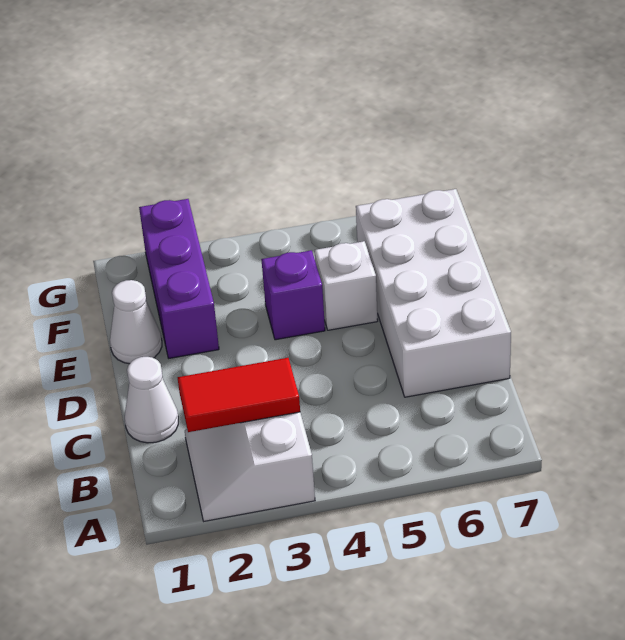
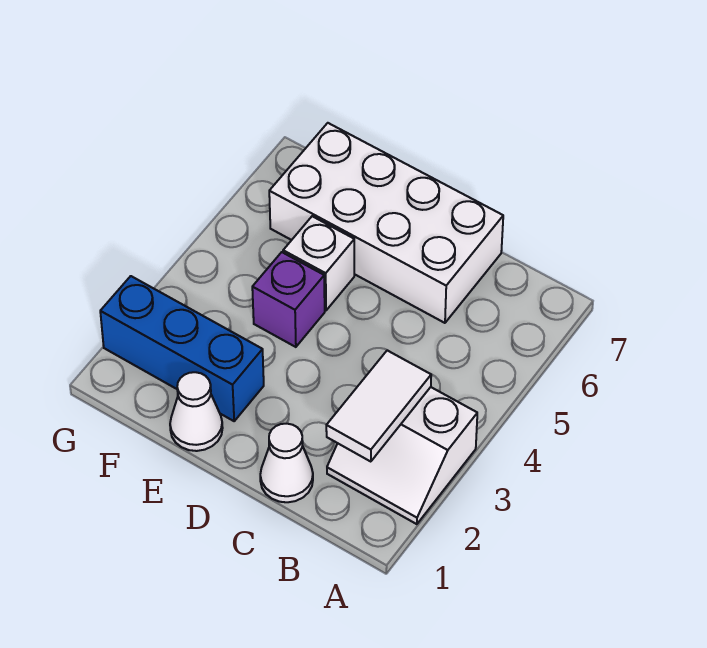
red tile B2:B3 level 2 -> white tile B2:B3 level 2
purple brick E2:G2 level 1 -> blue brick E2:G2 level 1

